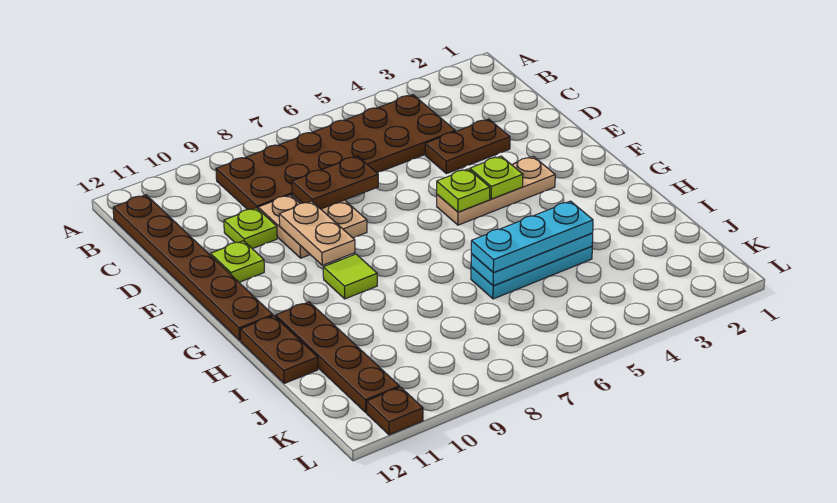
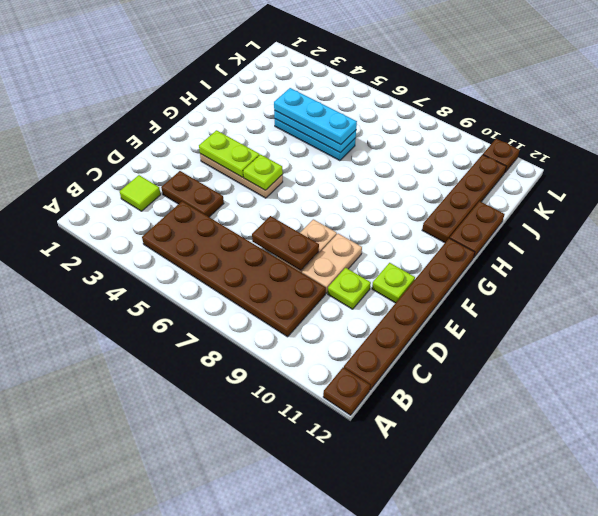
none -> brown plate A12 level 1
tan plate E9:F9 level 2 -> none
lime plate F4 level 2 -> lime plate F3:F4 level 2
lime tile G9 level 1 -> lime tile C2 level 1

